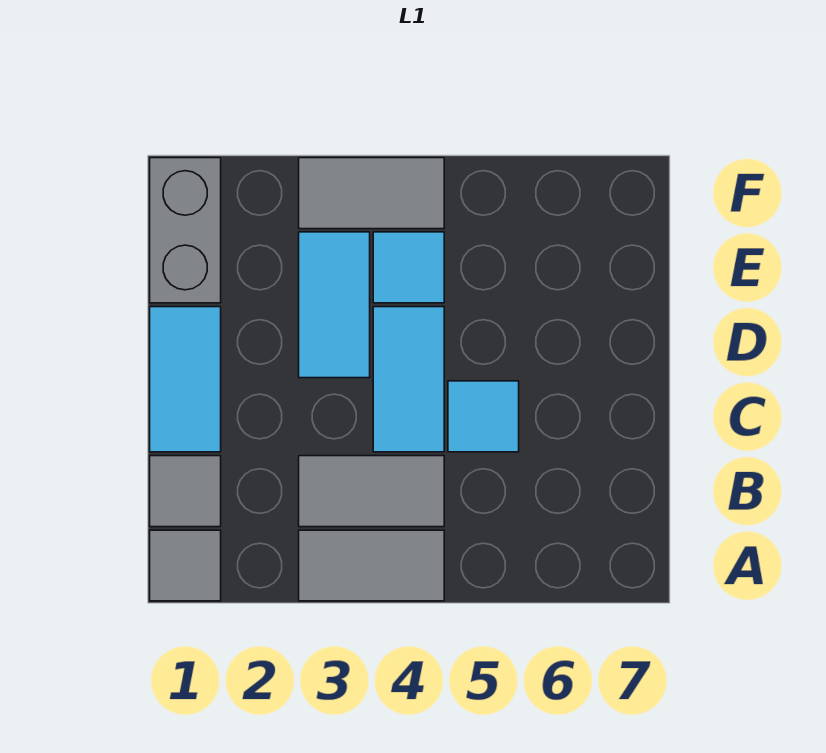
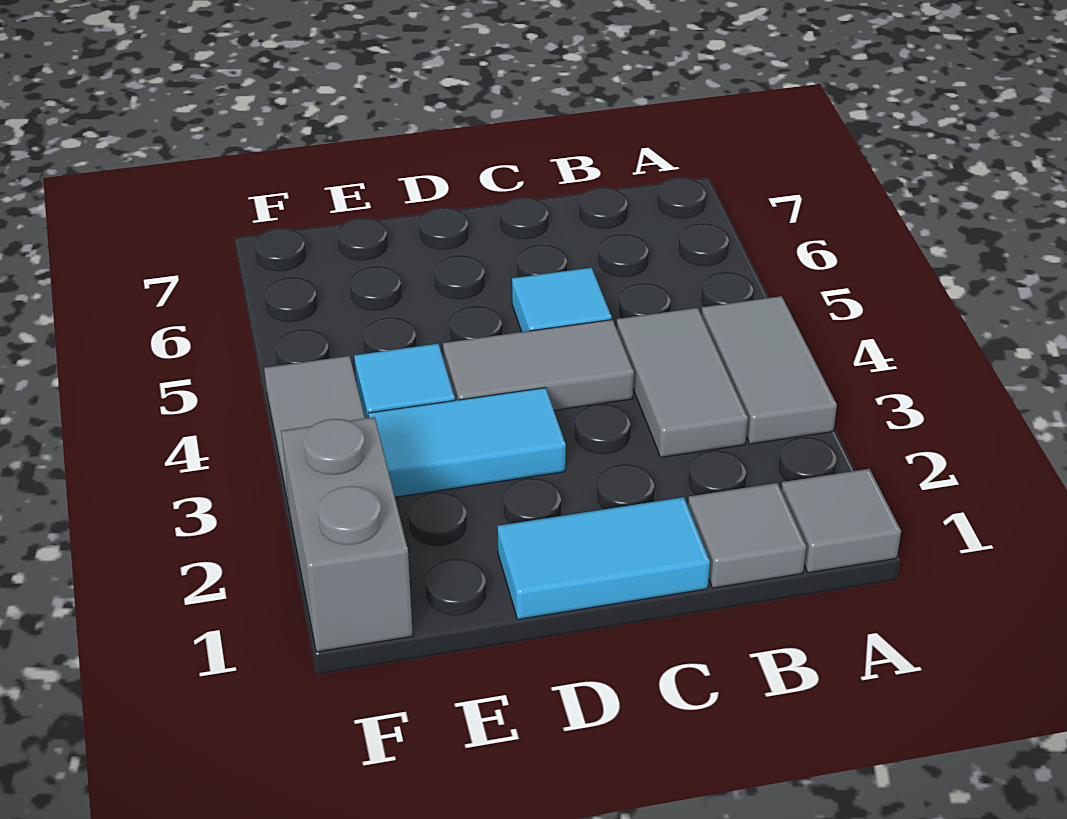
cyan tile C4:D4 level 1 -> grey tile C4:D4 level 1
grey brick E1:F1 level 1 -> grey brick F1:F2 level 1

